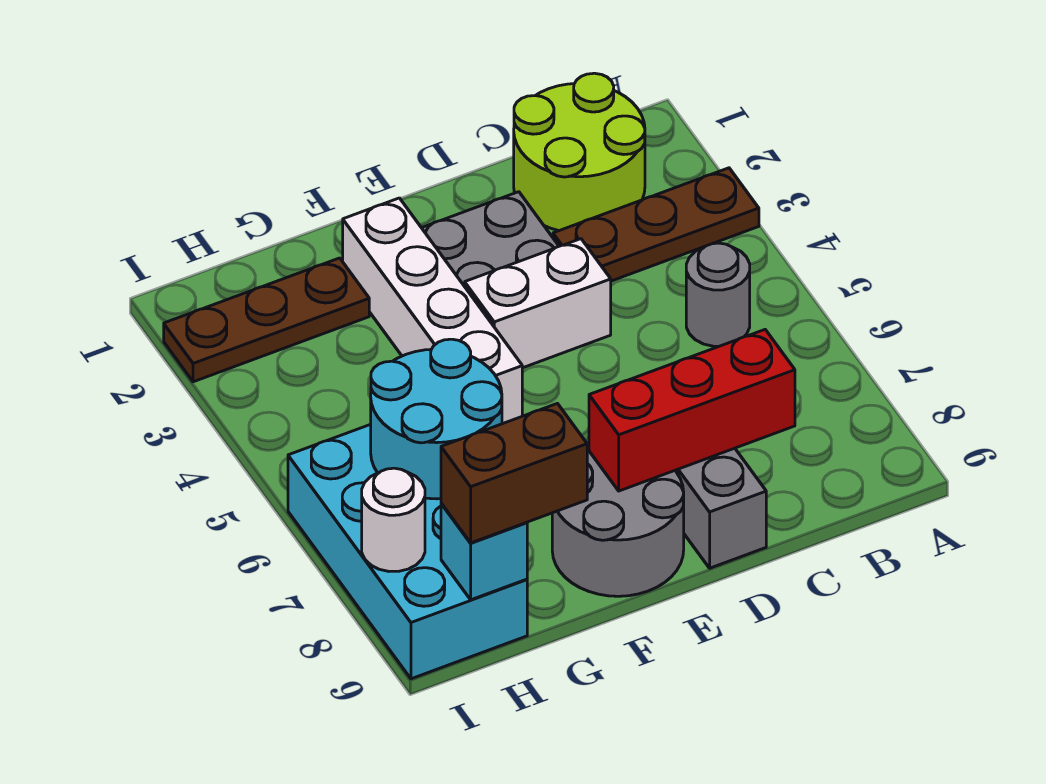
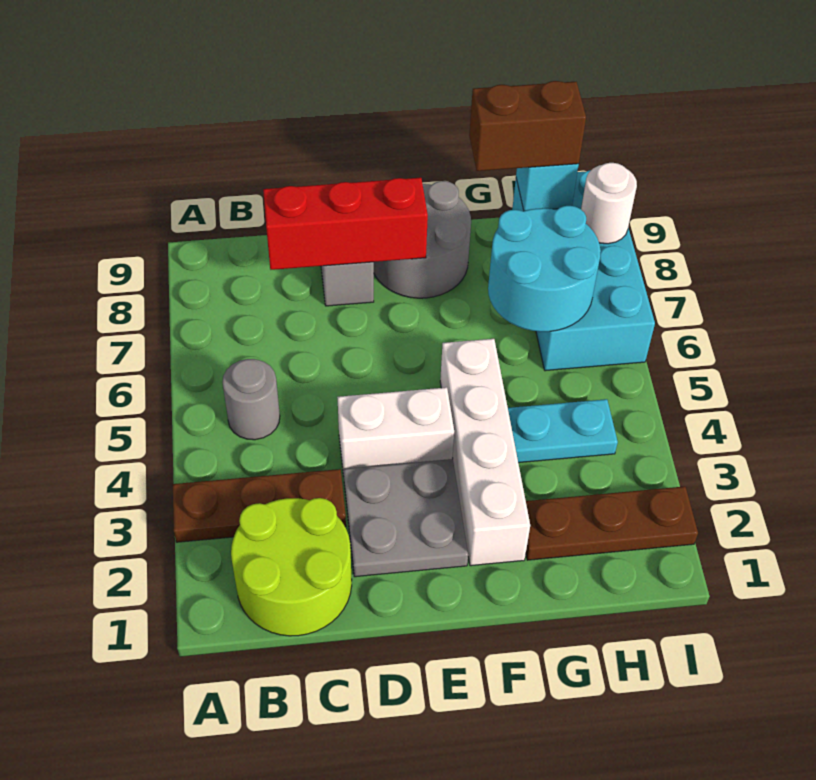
none -> cyan plate G4:H4 level 1

